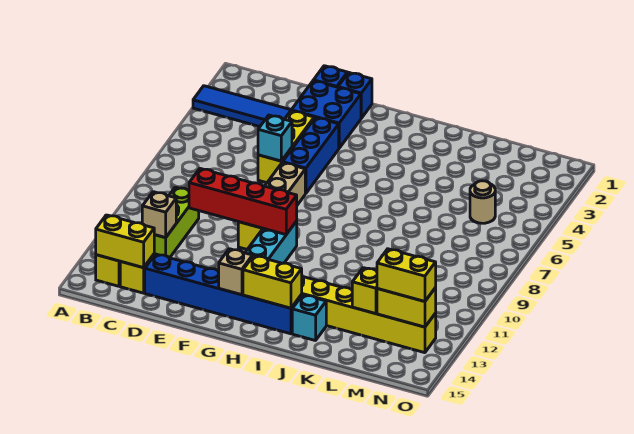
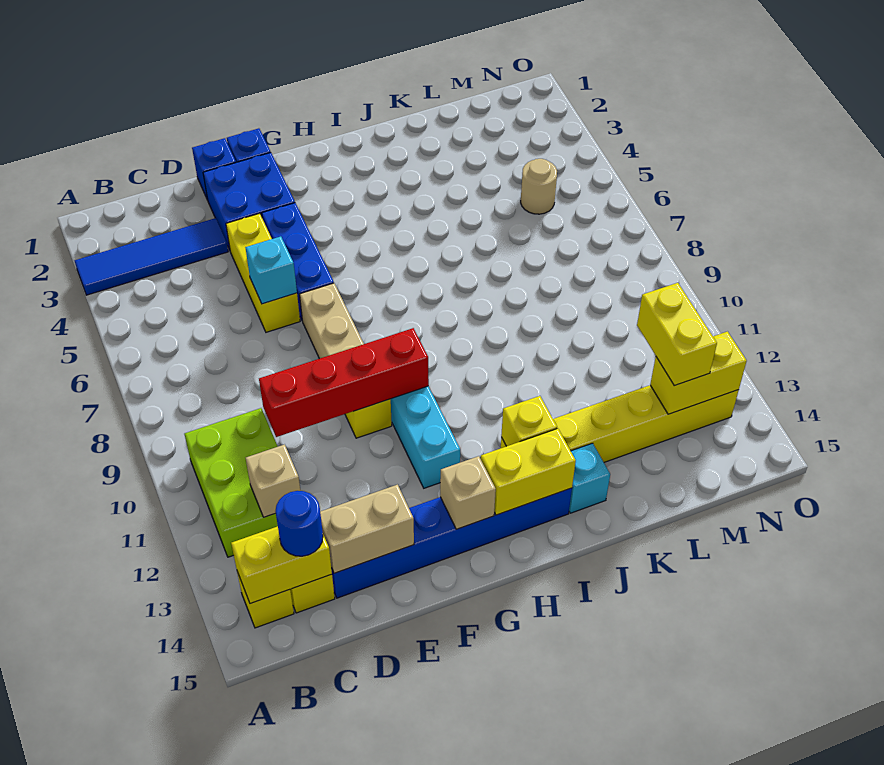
lime brick C10:C12 level 1 -> lime brick B10:C12 level 1
none -> blue round brick C14 level 3
none -> tan brick D14:E14 level 2
yellow brick L13 level 2 -> yellow brick I13 level 2
yellow brick M13:N13 level 3 -> yellow brick M12:M13 level 3

